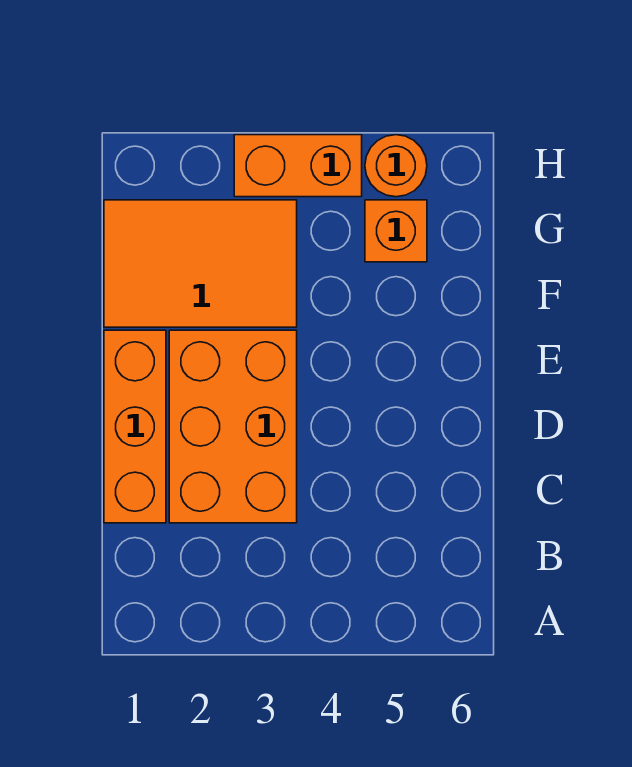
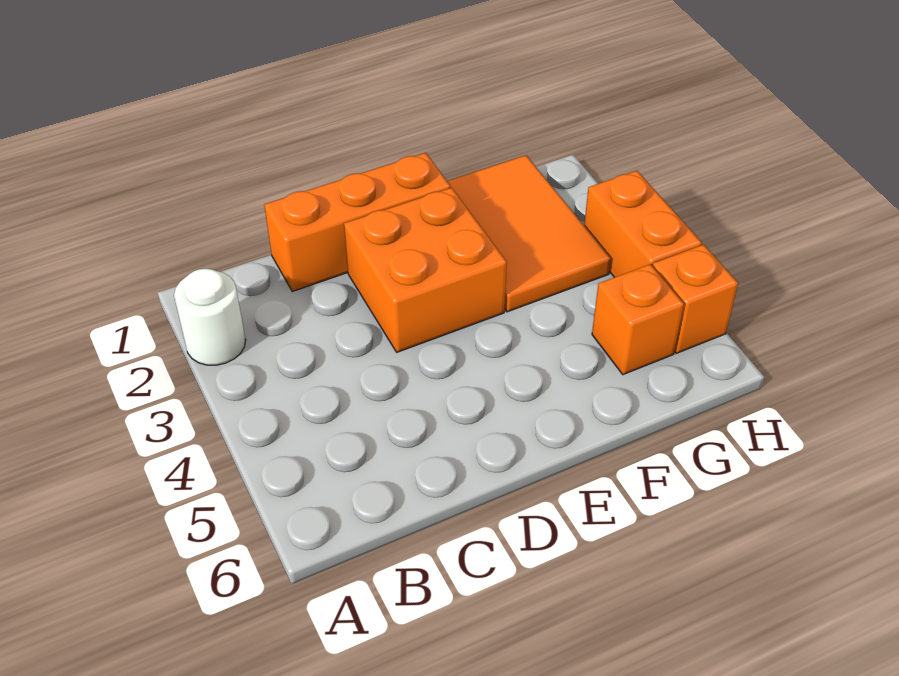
none -> white round brick A2 level 1
orange brick C2:E3 level 1 -> orange brick D2:E3 level 1
orange round brick H5 level 1 -> orange brick H5 level 1

